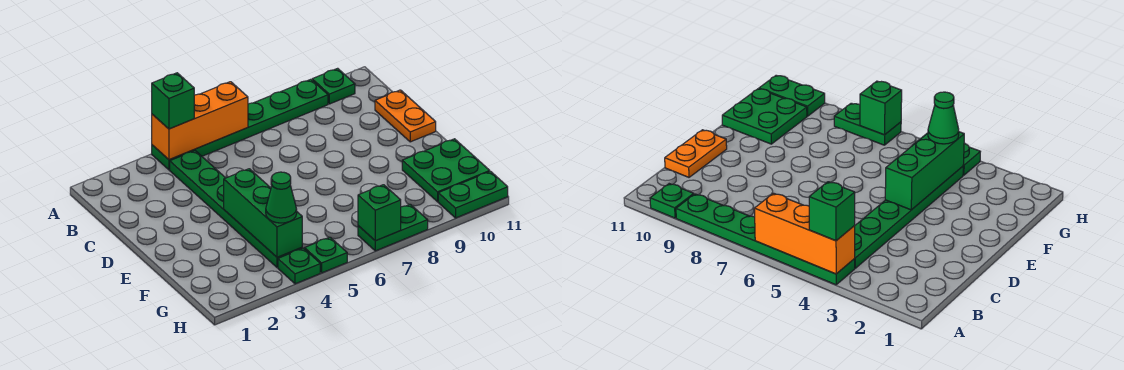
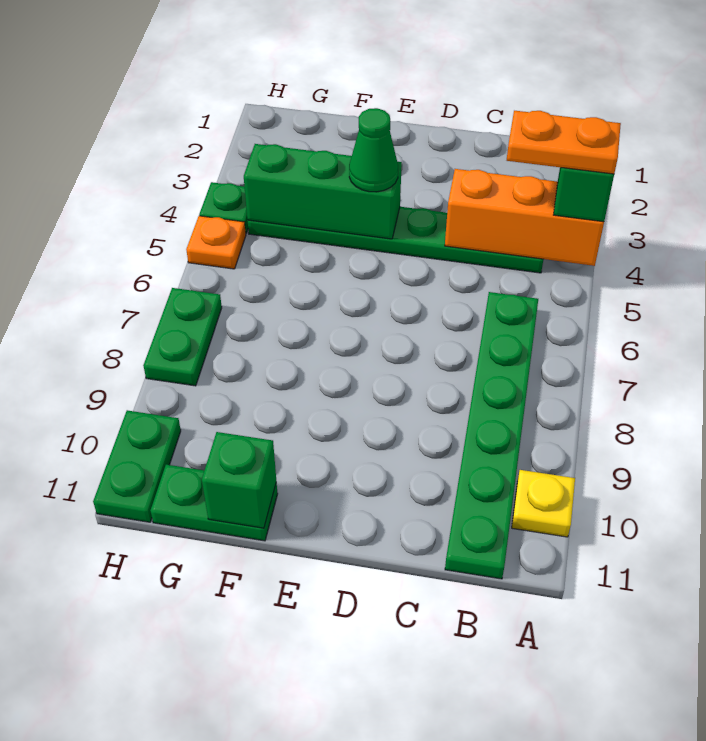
green plate A4:A9 level 1 -> green plate B6:B11 level 1
orange brick A4:A6 level 2 -> orange brick A4:C4 level 2
green plate A10 level 1 -> yellow plate A10 level 1
orange plate C11:D11 level 1 -> orange plate A4:B4 level 4
green plate F10:G11 level 1 -> green plate F11:G11 level 1
green cone G4 level 3 -> green cone E4 level 3
green plate H5 level 1 -> orange plate H5 level 1
green brick H7 level 2 -> green brick F11 level 2

